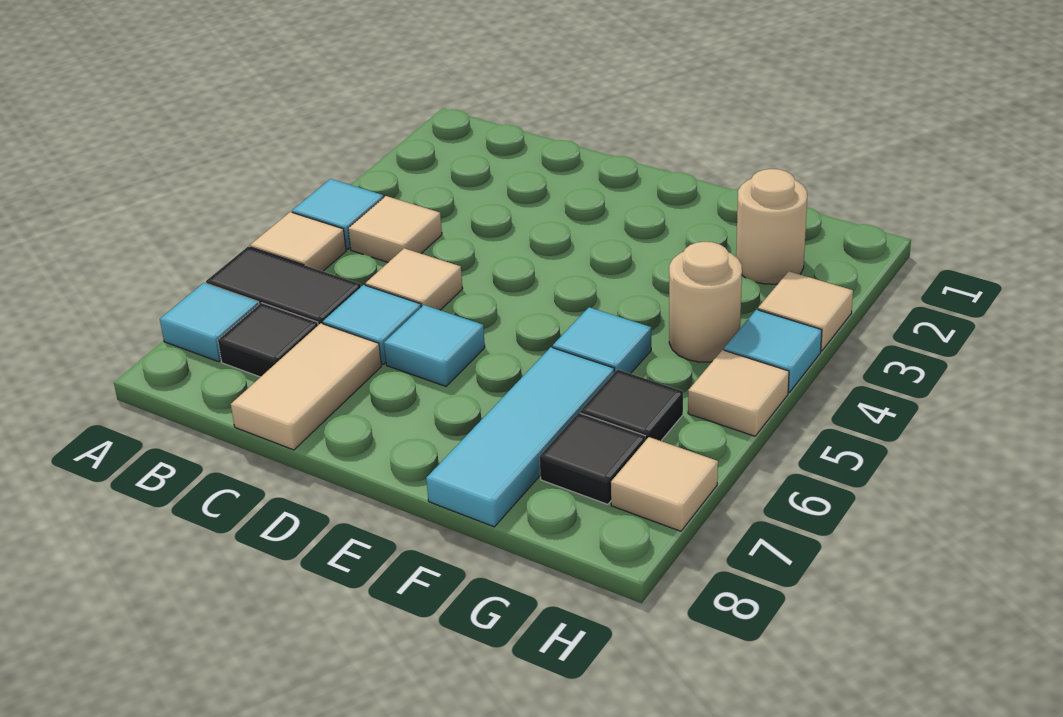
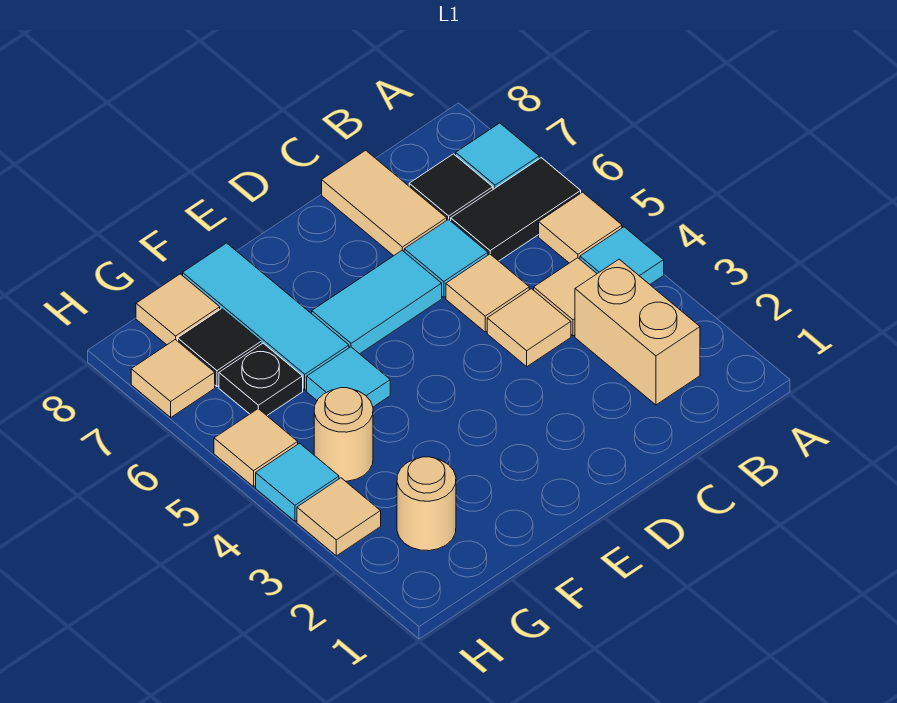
none -> tan brick B2:B3 level 1
none -> tan tile C4 level 1
cyan tile D6 level 1 -> cyan tile D6:E6 level 1
black tile G6 level 1 -> black plate G6 level 1
none -> tan tile G8 level 1

